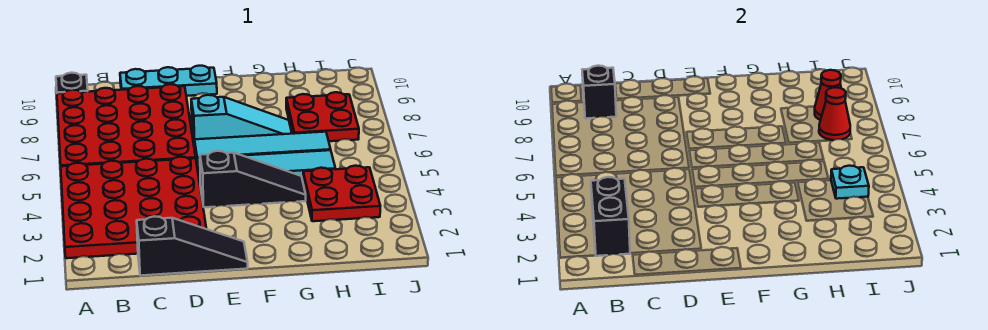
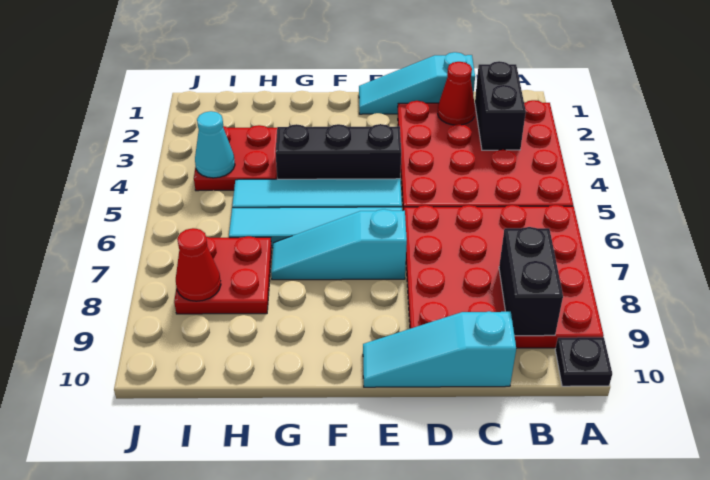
black brick B9 level 2 -> black brick B8:B9 level 2
black slope C1:E1 level 1 top C -> cyan slope C1:E1 level 1 top C
cyan plate C10:E10 level 1 -> cyan slope C10:E10 level 1 top C
black slope E4:G4 level 1 top E -> black brick E4:G4 level 1
cyan plate I4 level 2 -> cyan cone I4 level 2
red cone I7 level 2 -> red cone C2 level 2

